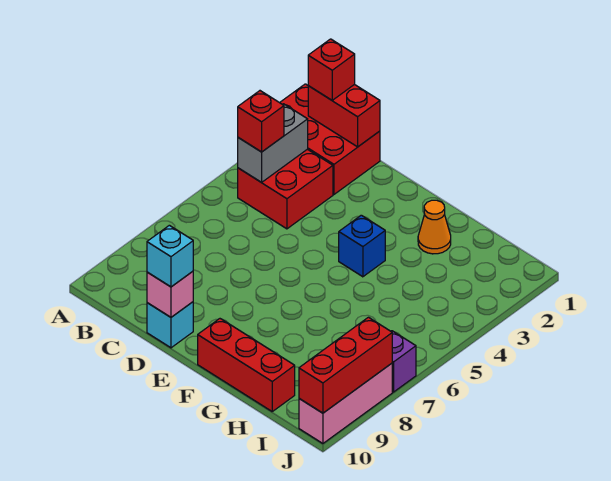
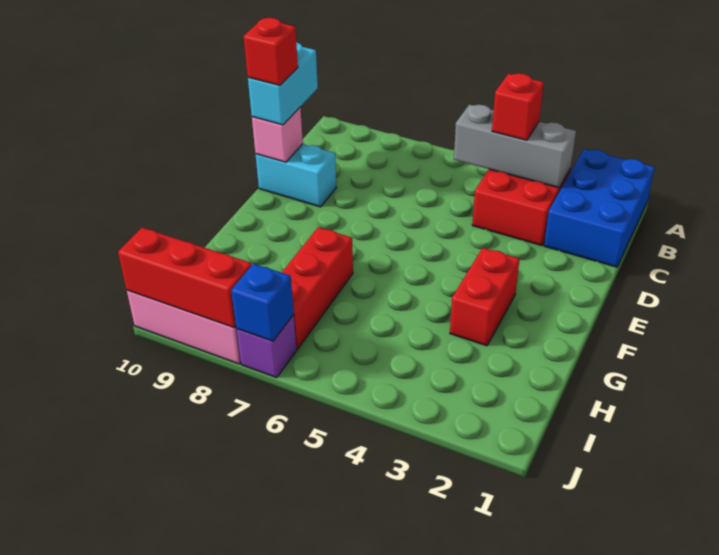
red brick A1:C2 level 1 -> blue brick A1:C2 level 1
red brick B1:C1 level 2 -> red brick F3:G3 level 1
red brick B1 level 3 -> red brick D10 level 4
grey brick B3:B4 level 2 -> grey brick B3:B5 level 2
cyan brick D10 level 1 -> cyan brick D9:D10 level 1
cyan brick D10 level 3 -> cyan brick C10:D10 level 3
blue brick F4 level 1 -> blue brick J7 level 2
red brick F10:H10 level 1 -> red brick G7:I7 level 1
orange cone G2 level 1 -> none

